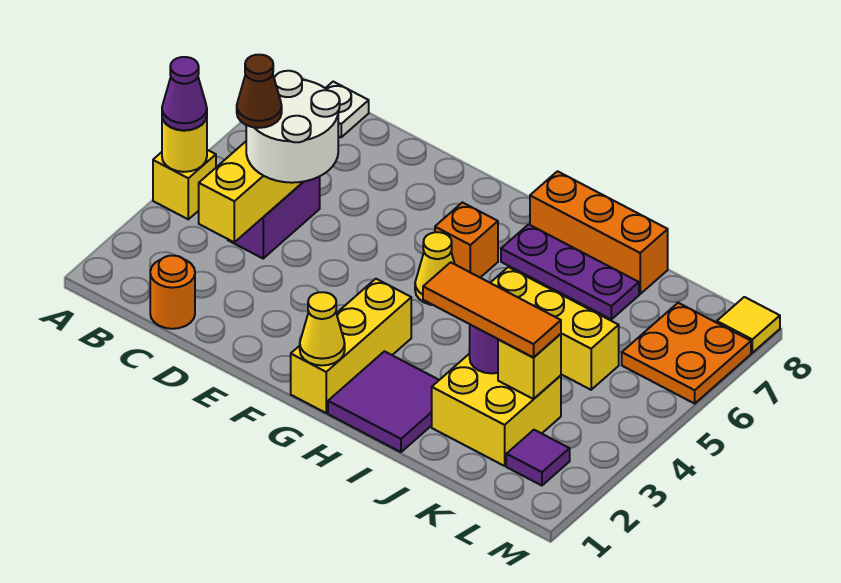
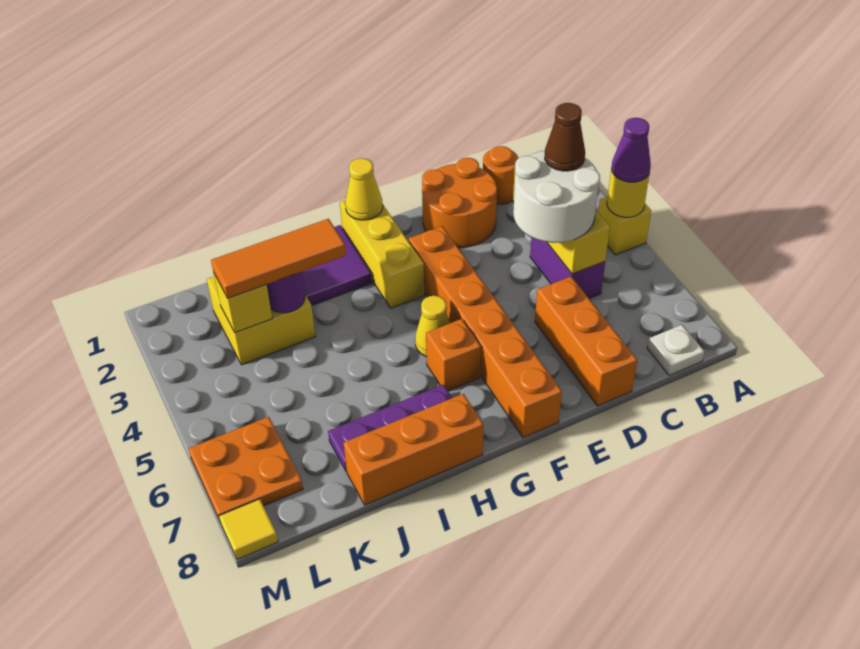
none -> orange round brick D1:E2 level 1
none -> orange brick D6:D8 level 1
none -> orange brick F3:F8 level 1
yellow brick I5:K5 level 1 -> none
purple tile L2 level 1 -> none

